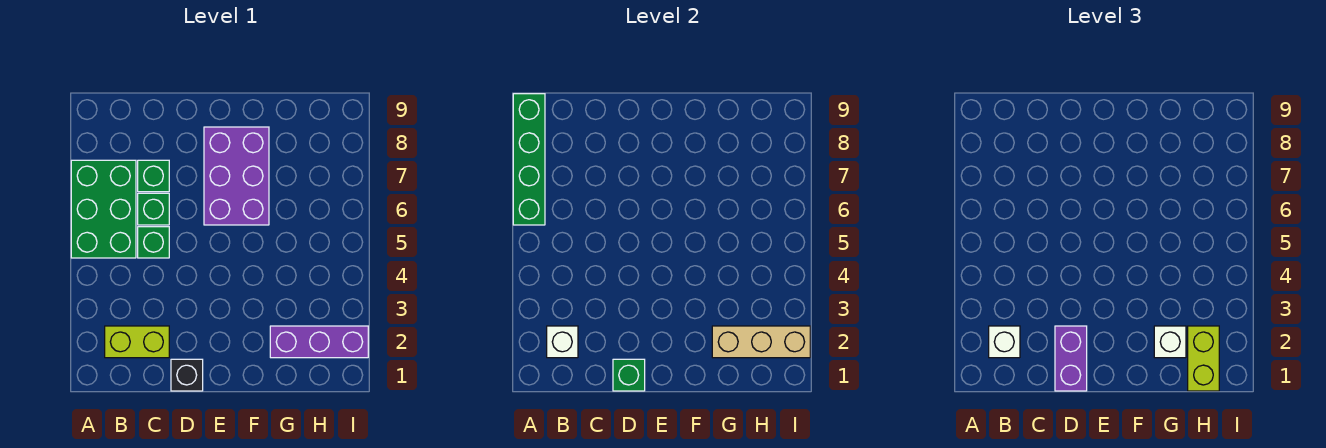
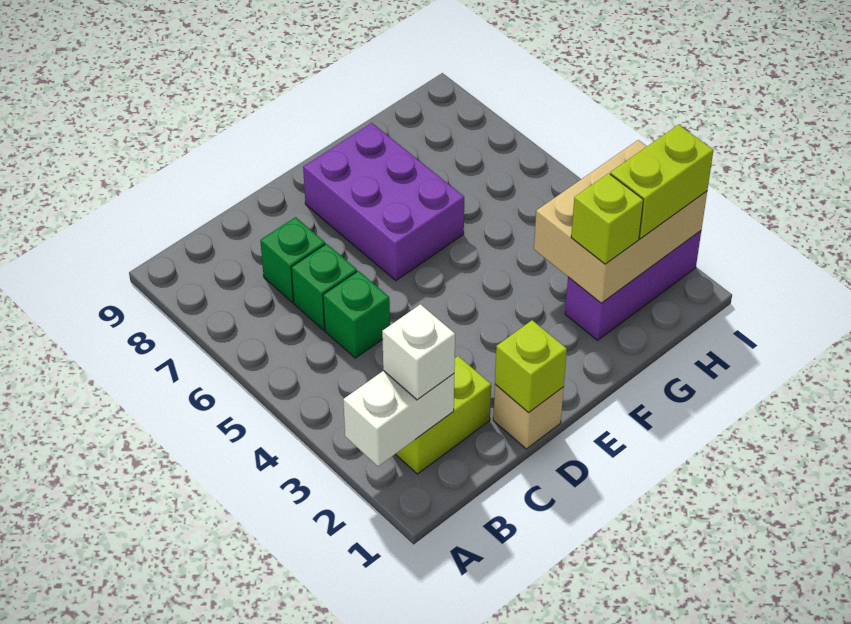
green brick A5:B7 level 1 -> none
green brick A6:A9 level 2 -> none
white brick B2 level 2 -> white brick A2:B2 level 2
black brick D1 level 1 -> tan brick D1 level 1
green brick D1 level 2 -> lime brick D1 level 2
purple brick D1:D2 level 3 -> none
tan brick G2:I2 level 2 -> tan brick G2:I3 level 2
white brick G2 level 3 -> lime brick G2 level 3
lime brick H1:H2 level 3 -> lime brick H2:I2 level 3

